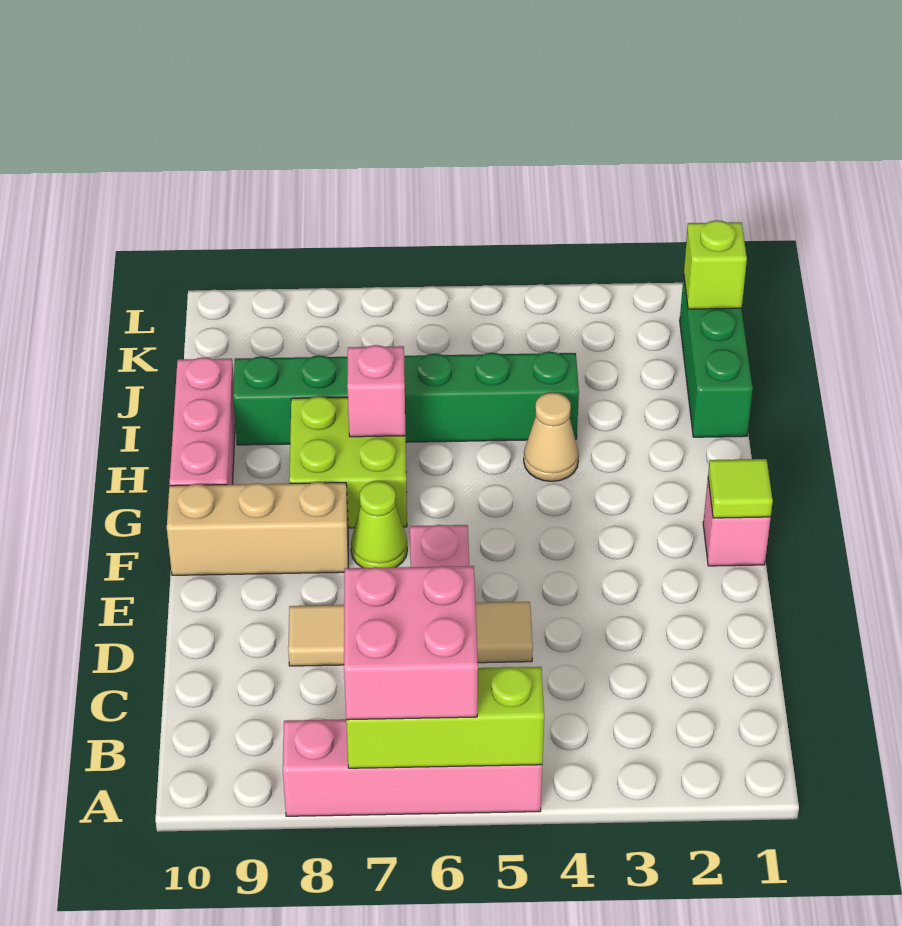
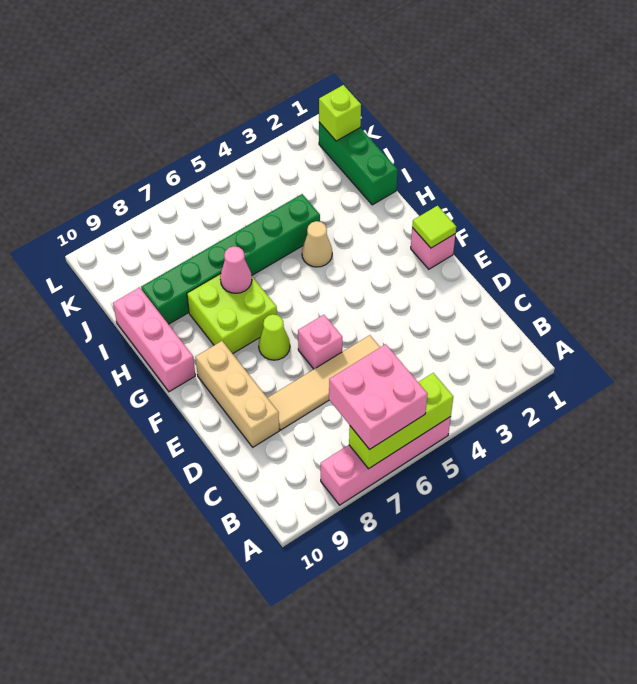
tan brick F8:F10 level 1 -> tan brick D9:F9 level 1
pink brick H7 level 2 -> pink cone H7 level 2

